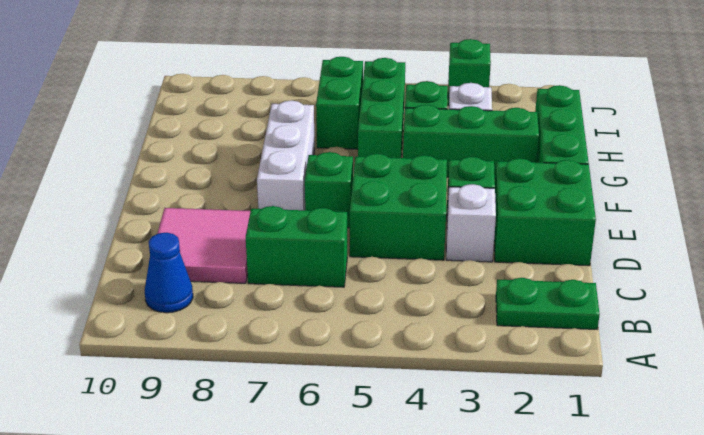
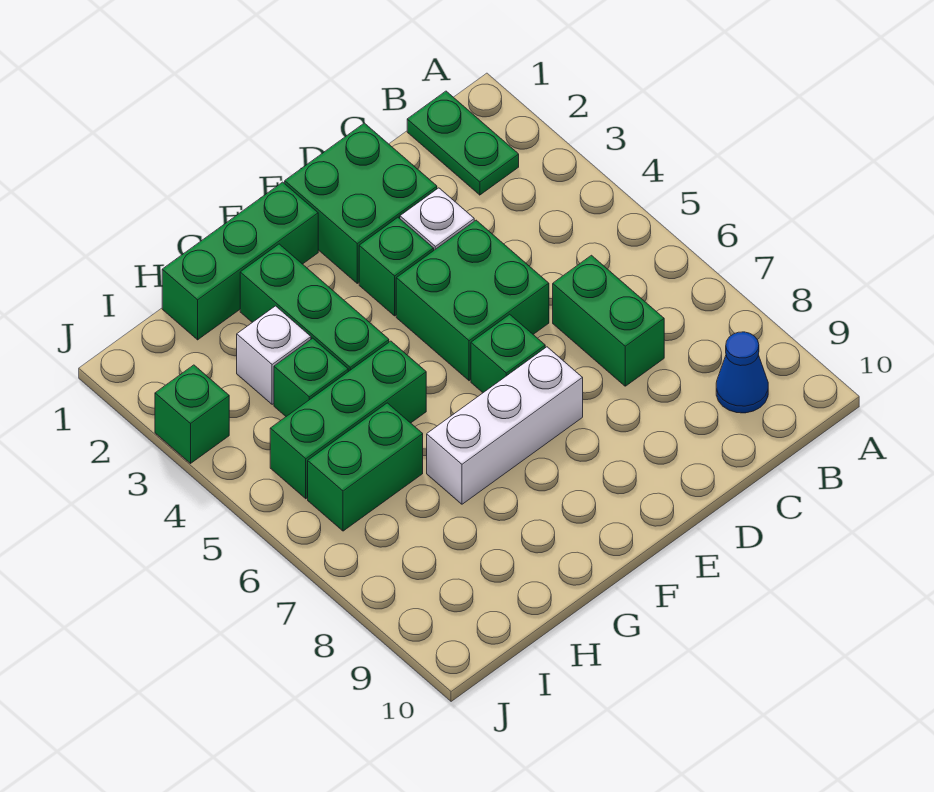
pink tile C8:D9 level 1 -> none

